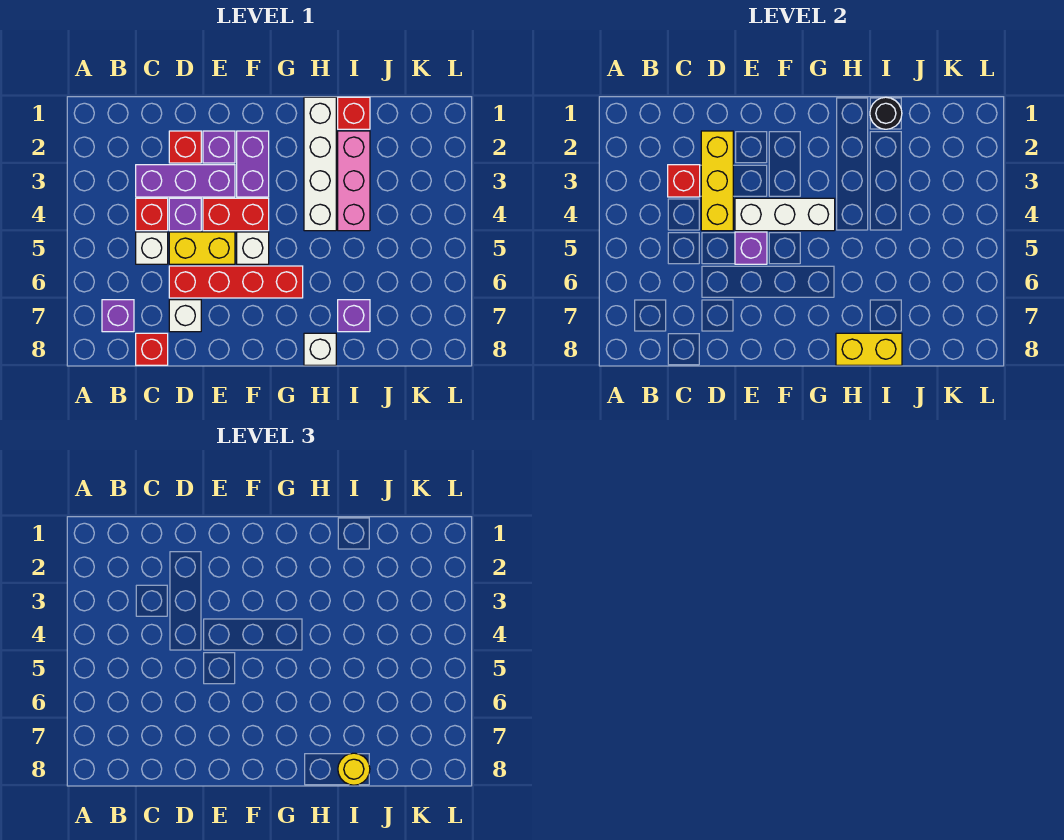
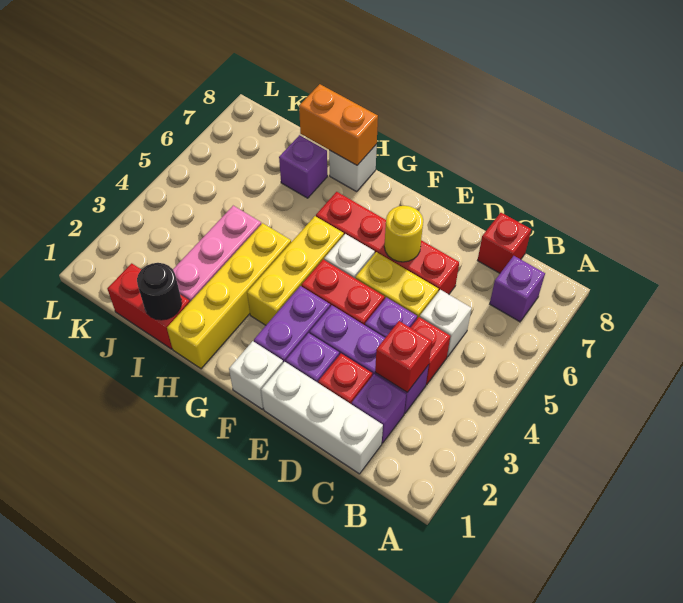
yellow brick D2:D4 level 2 -> yellow brick G3:G5 level 1
white brick D7 level 1 -> white brick F1 level 1
white brick E4:G4 level 2 -> white brick C1:E1 level 1
purple brick E5 level 2 -> purple brick C2 level 1
white brick H1:H4 level 1 -> yellow brick H1:H4 level 1
yellow brick H8:I8 level 2 -> orange brick H8:I8 level 2
red brick I1 level 1 -> red brick I1:J1 level 1
yellow round brick I8 level 3 -> yellow round brick E6 level 2

